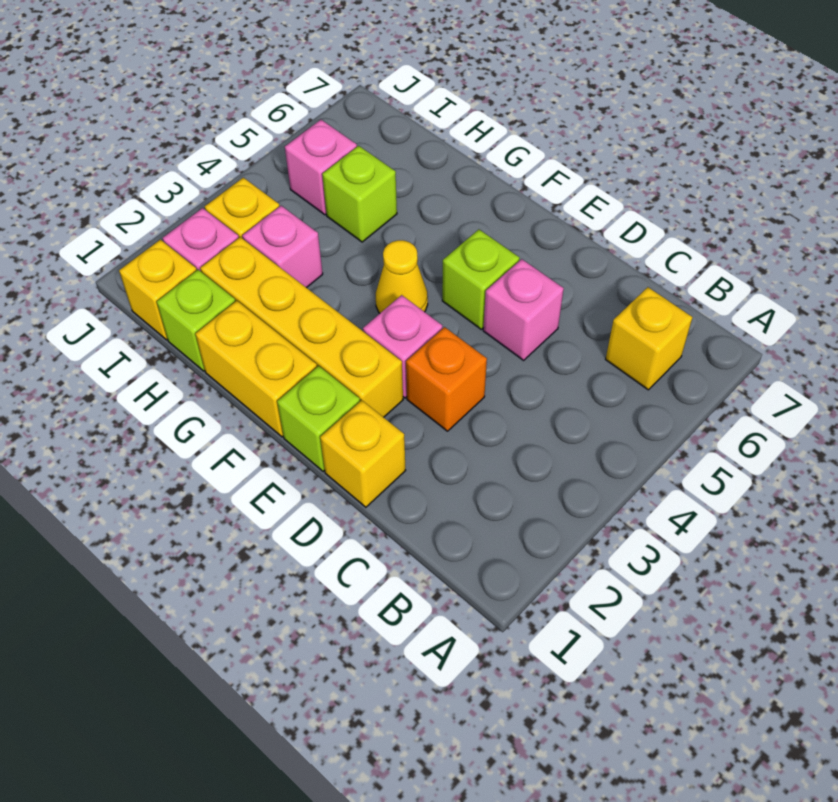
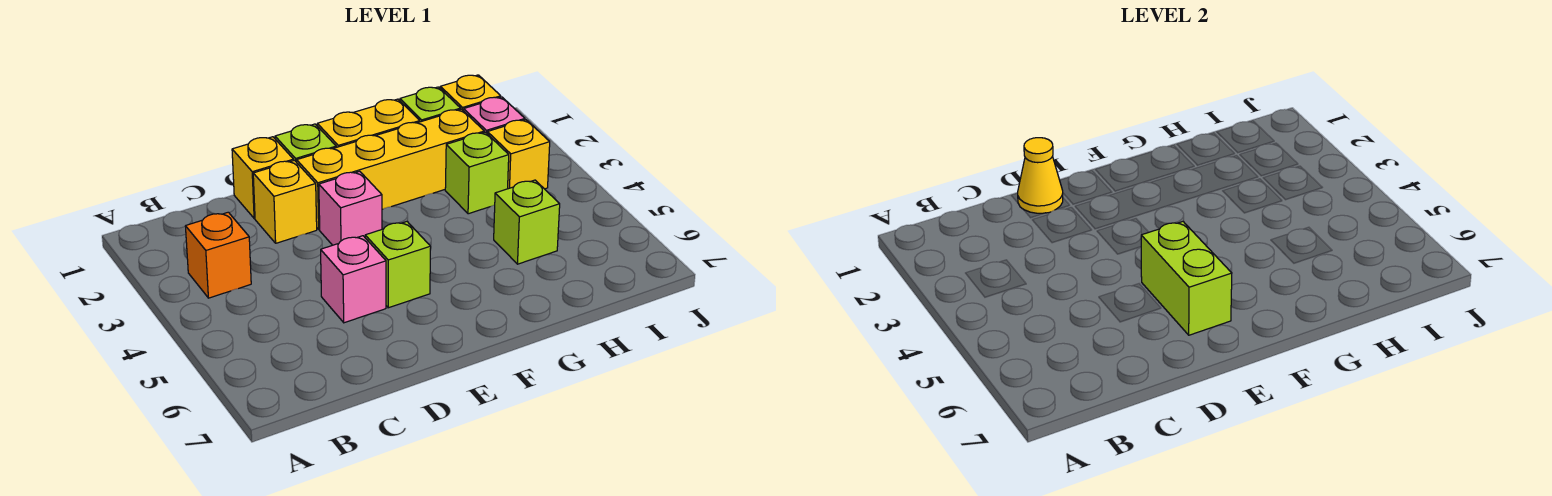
yellow brick B6 level 1 -> yellow brick D2 level 1
orange brick D3 level 1 -> orange brick B3 level 1
none -> lime brick E5:E6 level 2
yellow cone F4 level 1 -> yellow cone D1 level 2
pink brick H3 level 1 -> lime brick H3 level 1
pink brick I5 level 1 -> none

